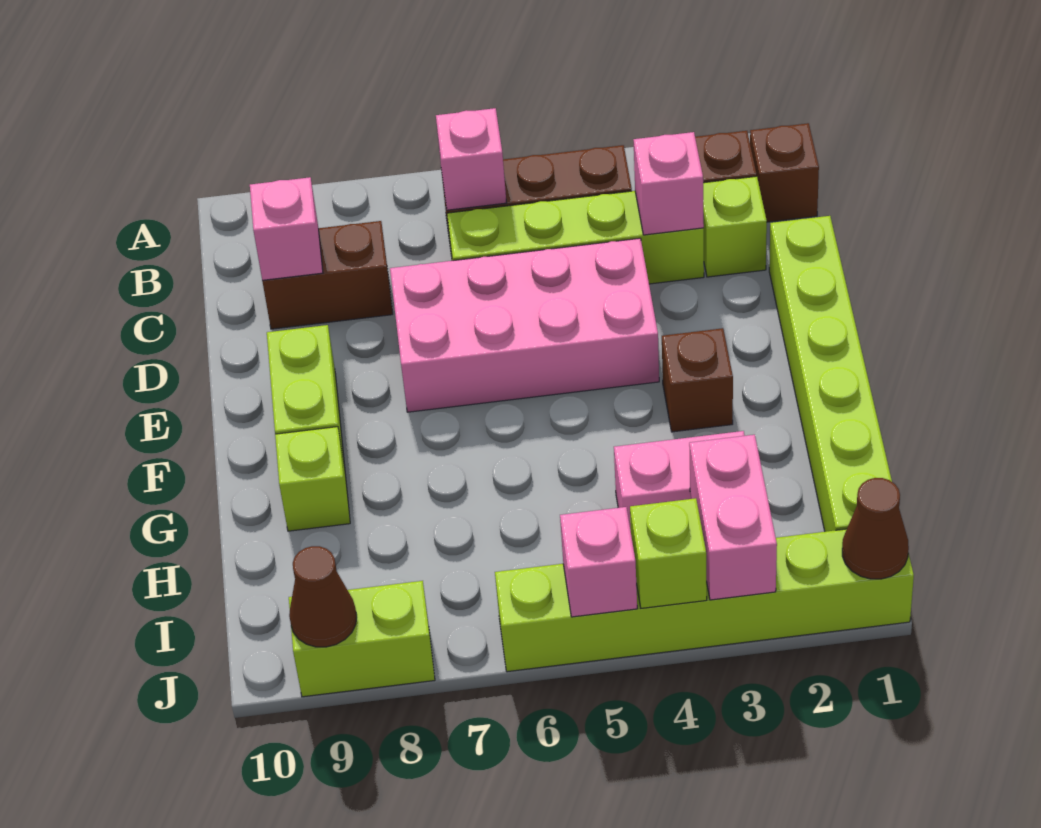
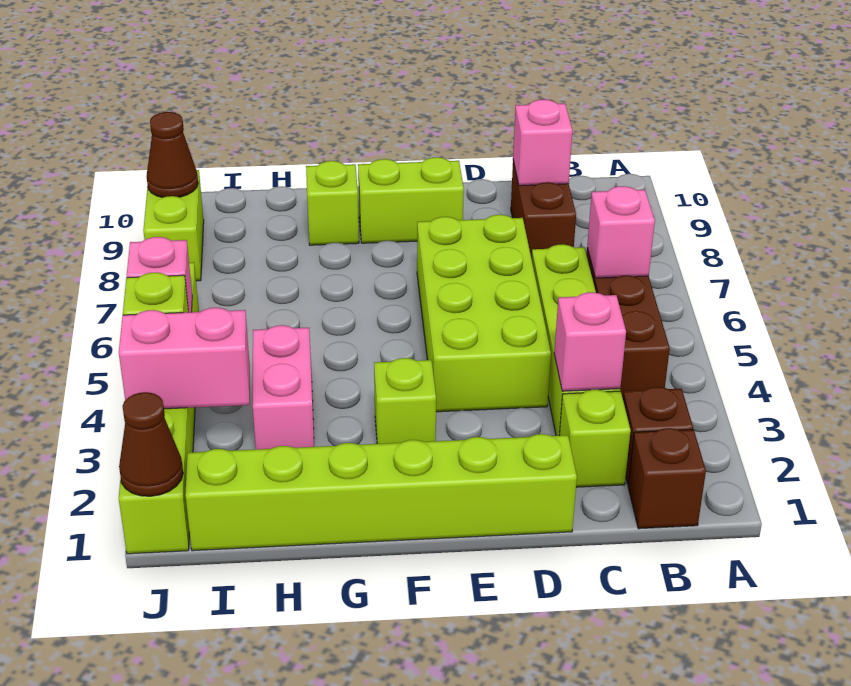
pink brick D4:E7 level 1 -> lime brick D4:E7 level 1
brown brick F3 level 1 -> lime brick F3 level 1

